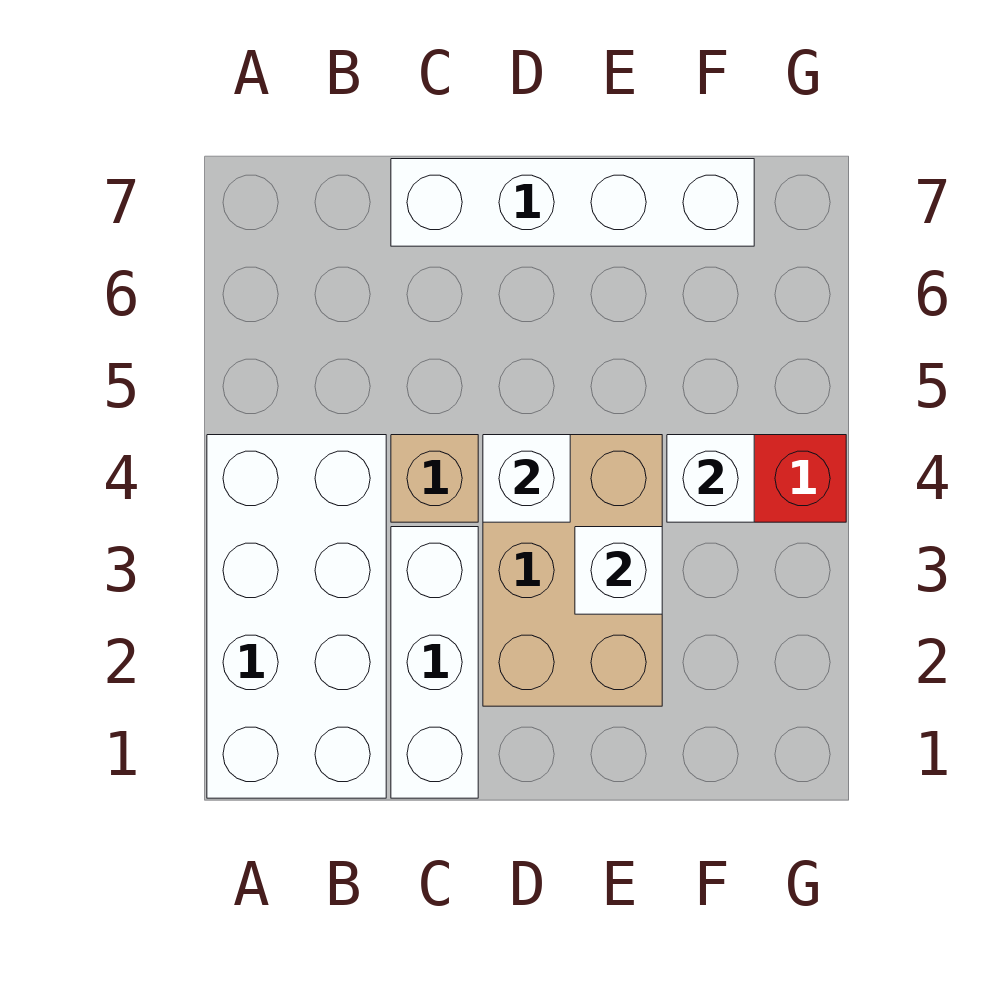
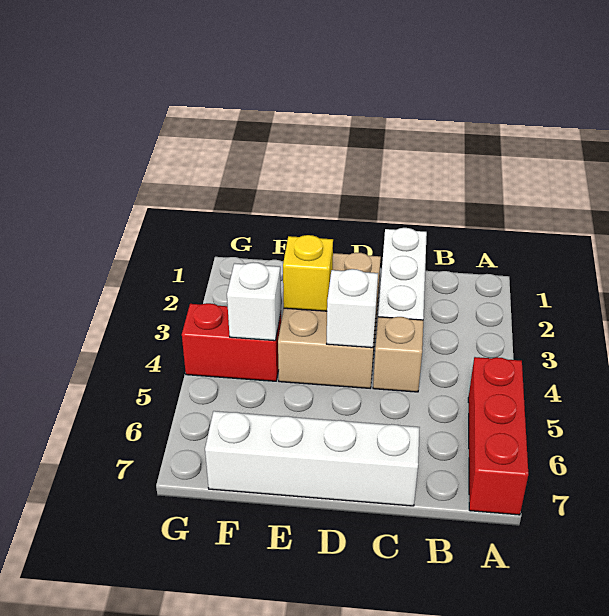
white brick A1:B4 level 1 -> none
none -> red brick A5:A7 level 1
white brick E3 level 2 -> yellow brick E3 level 2

